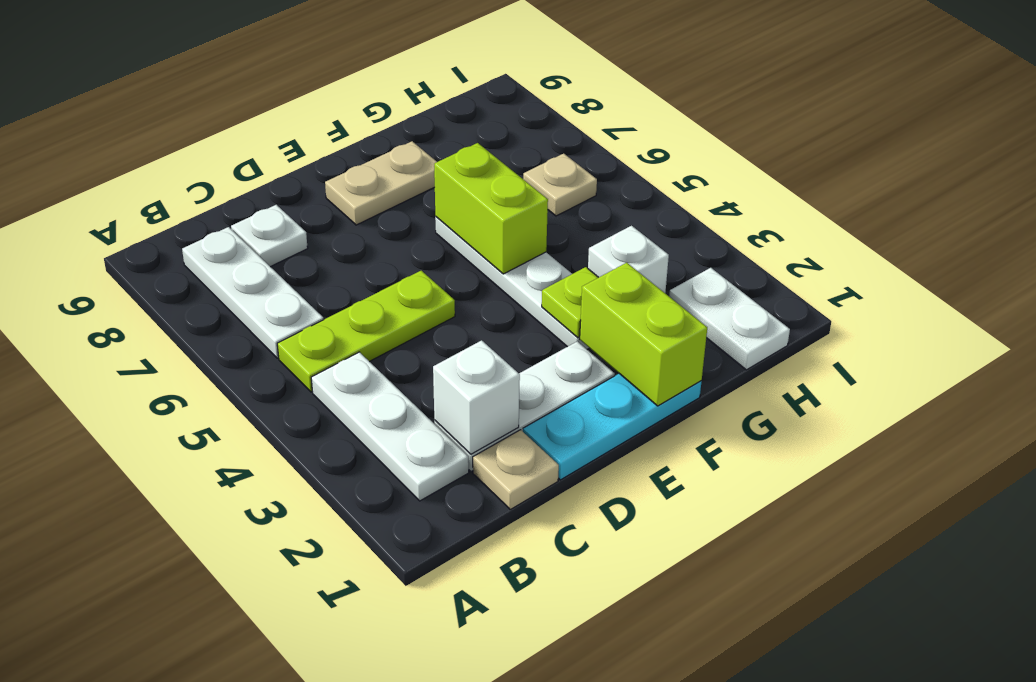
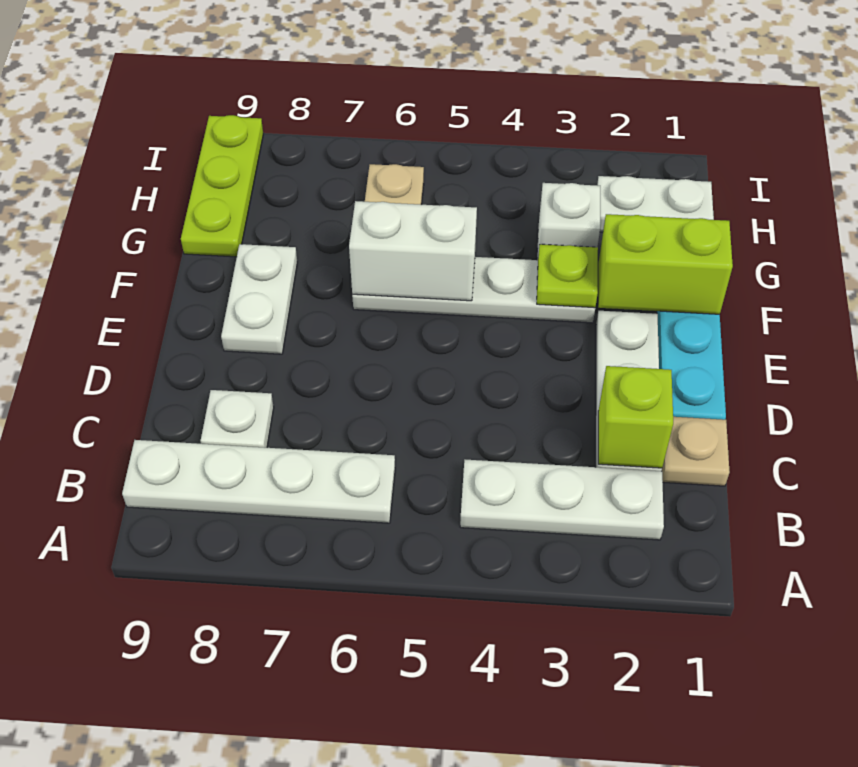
lime plate B5:D5 level 1 -> lime plate G9:I9 level 1
white plate B6:B8 level 1 -> white plate B6:B9 level 1
white brick C2 level 2 -> lime brick C2 level 2
tan plate E8:F8 level 1 -> white plate E8:F8 level 1
lime brick F5:F6 level 2 -> white brick F5:F6 level 2

